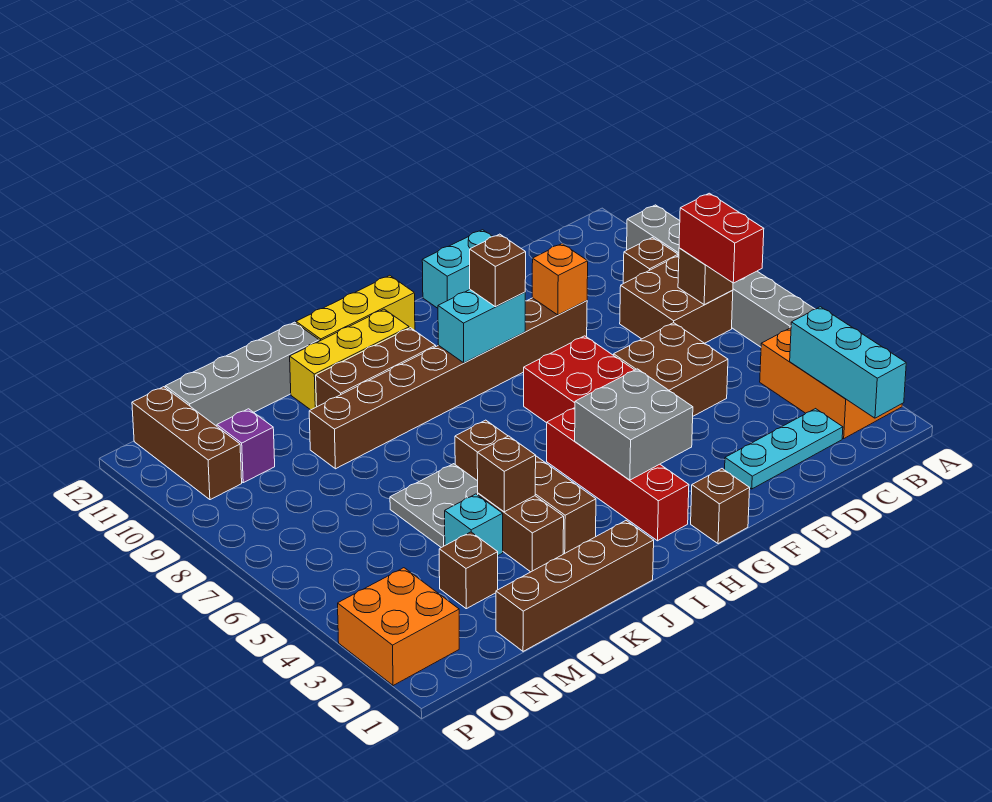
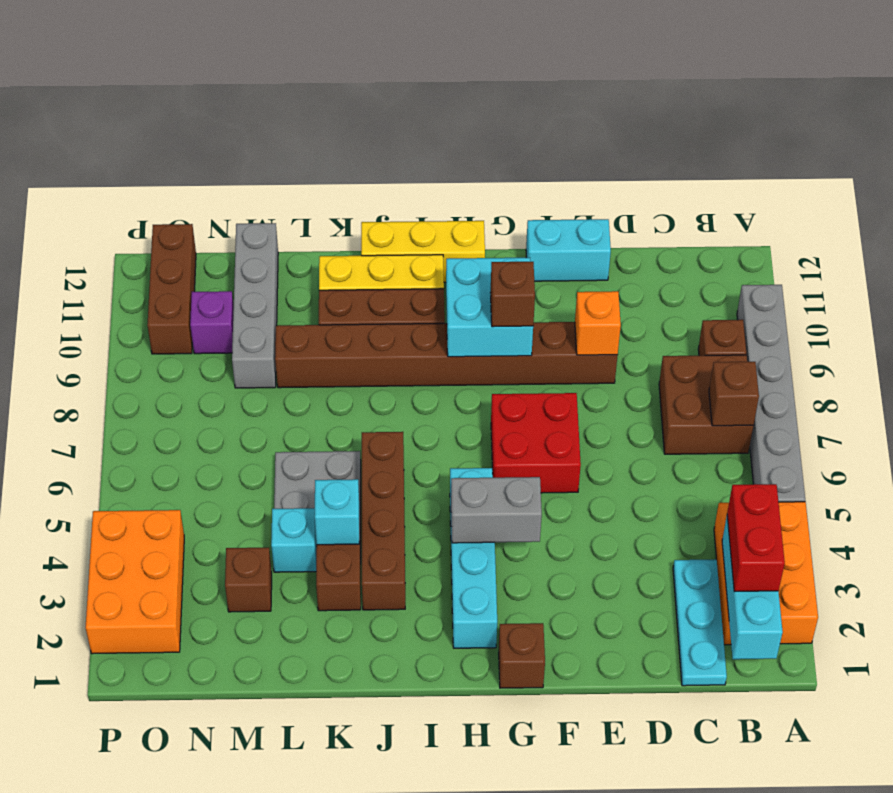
red brick B6:B7 level 3 -> red brick B2:B3 level 3
cyan plate C2:E2 level 1 -> cyan plate C1:C3 level 1
brown brick D5:E6 level 1 -> none
grey brick G3:H4 level 2 -> grey brick G4:H4 level 2
cyan brick G9:H9 level 2 -> cyan brick G9:H10 level 2
red brick H2:H5 level 1 -> cyan brick H2:H5 level 1
brown brick J1:M1 level 1 -> none
brown brick K4 level 2 -> cyan brick K4 level 2
grey brick K12:N12 level 1 -> grey brick M9:M12 level 1
orange brick O2:P3 level 1 -> orange brick O2:P4 level 1

